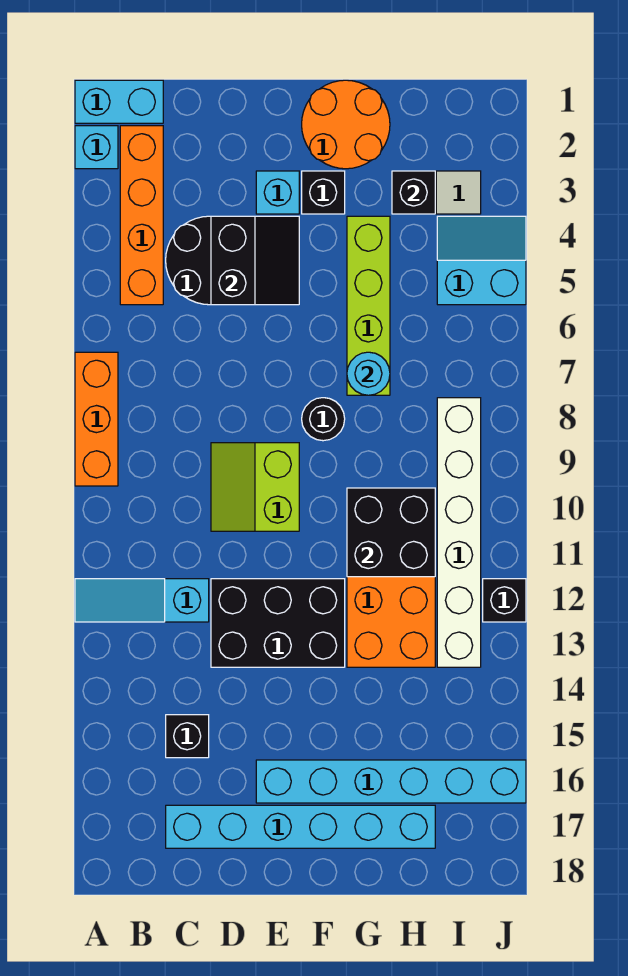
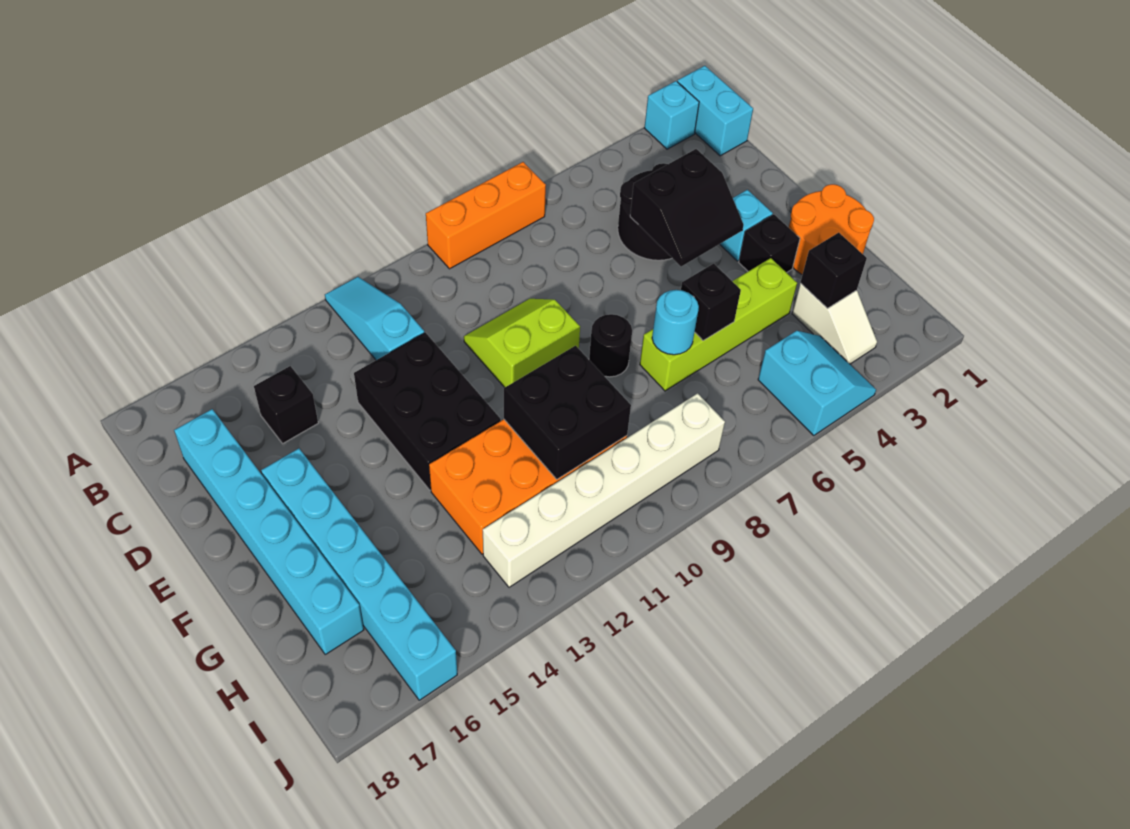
orange brick B2:B5 level 1 -> none
black brick J12 level 1 -> black brick G6 level 2

